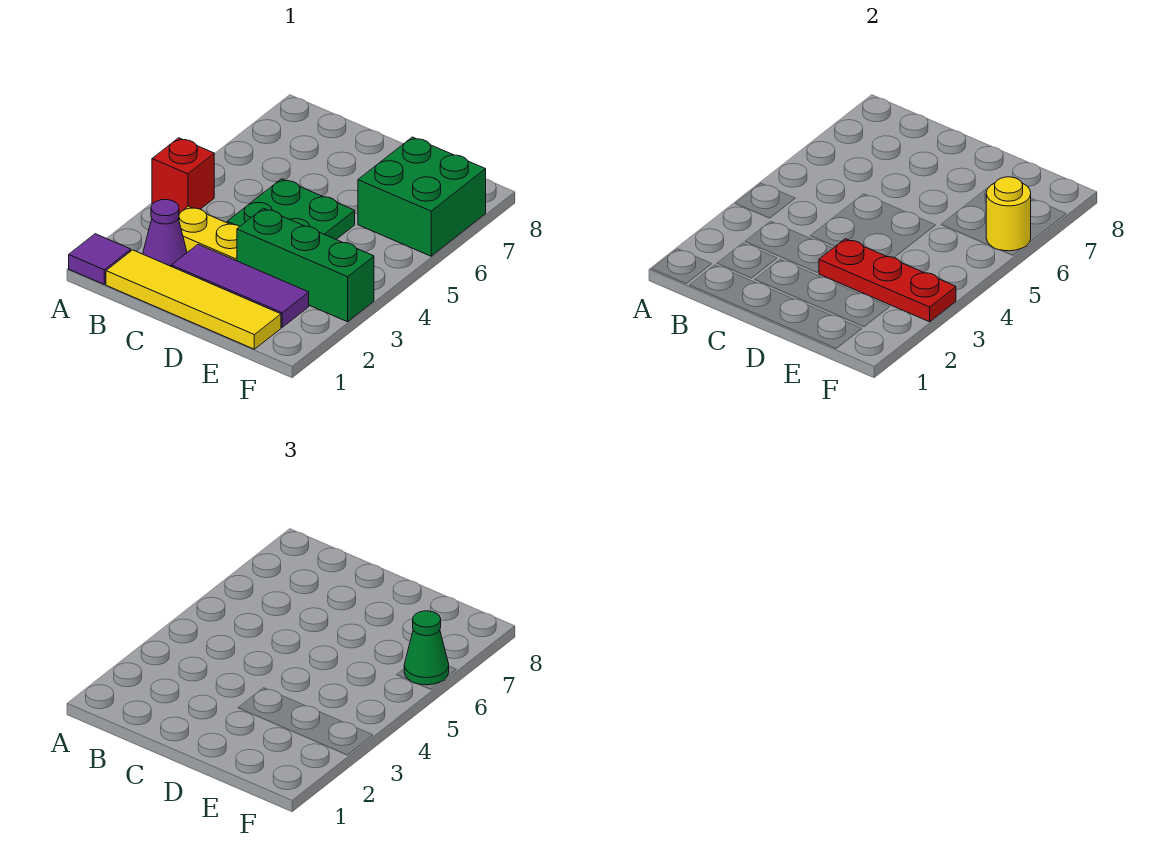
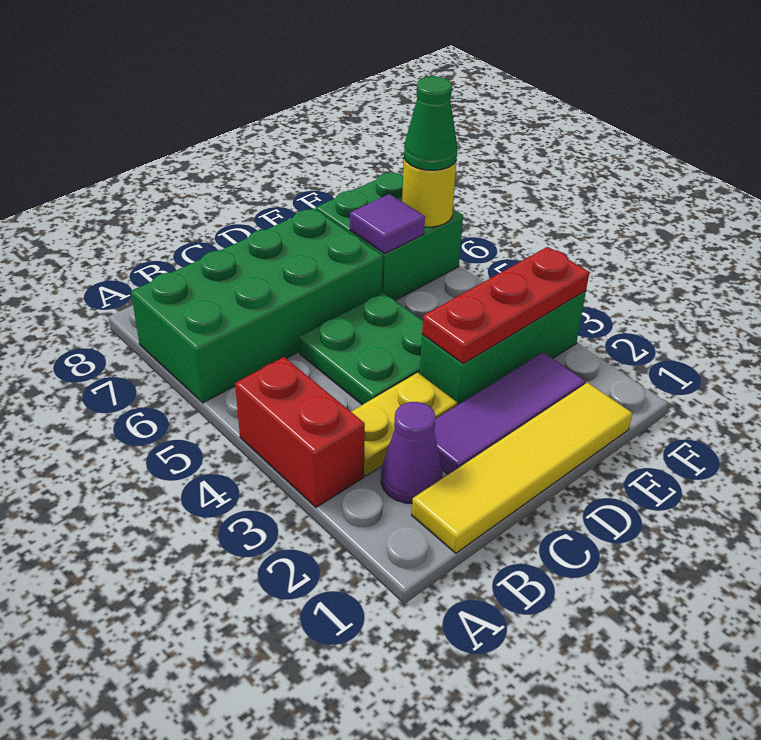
purple tile A1 level 1 -> purple tile E6 level 2
red brick A4 level 1 -> red brick A3:A4 level 1
none -> green brick A6:D7 level 1

